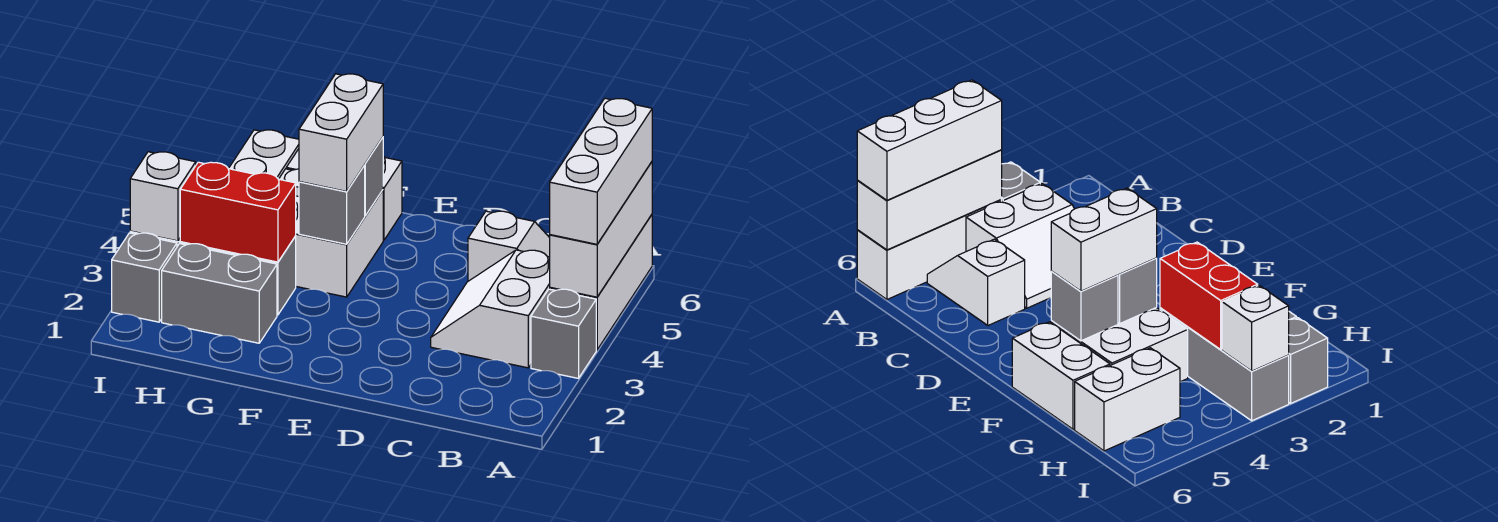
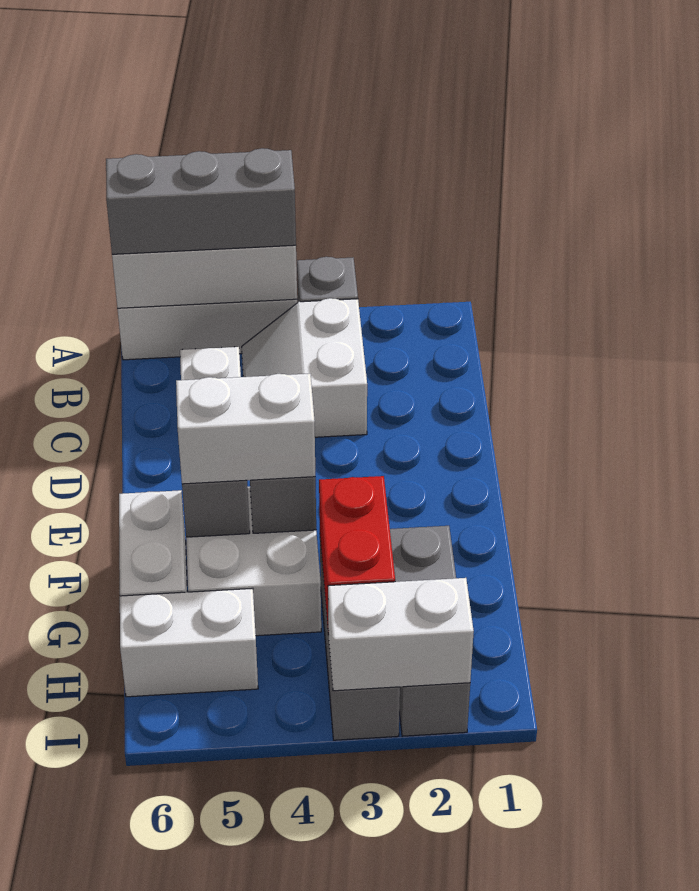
white brick A4:A6 level 3 -> grey brick A4:A6 level 3
white slope B3:C4 level 1 top B -> white slope B3:C4 level 1 top 3
white brick I3 level 2 -> white brick I2:I3 level 2

